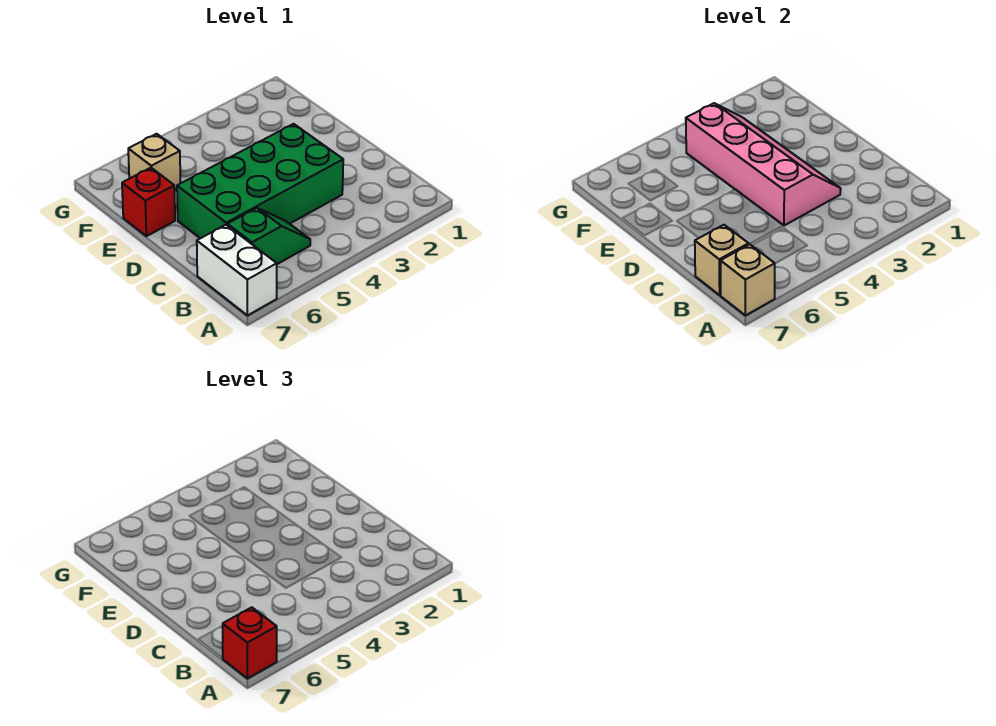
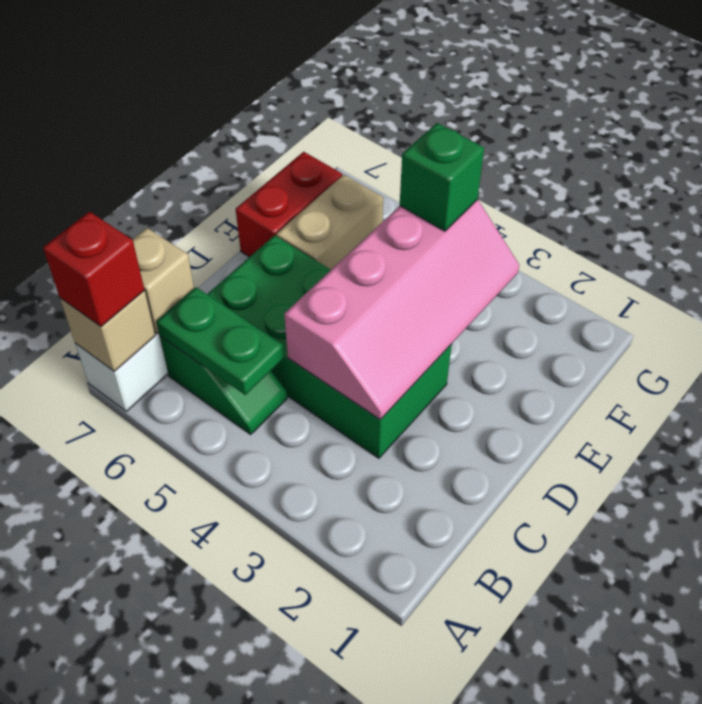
none -> green plate B5:B6 level 2
red brick E7 level 1 -> red brick E7:F7 level 1
none -> green brick F4 level 3
tan brick F6 level 1 -> tan brick E6:F6 level 1

